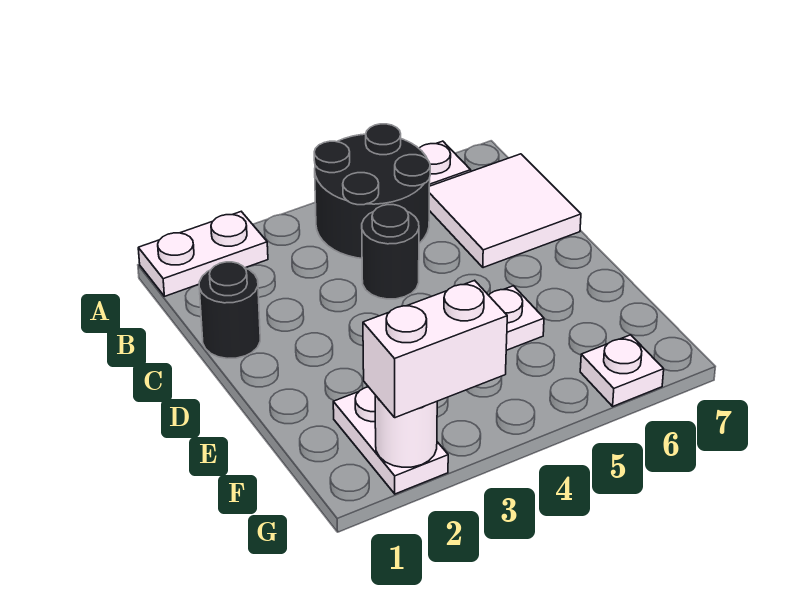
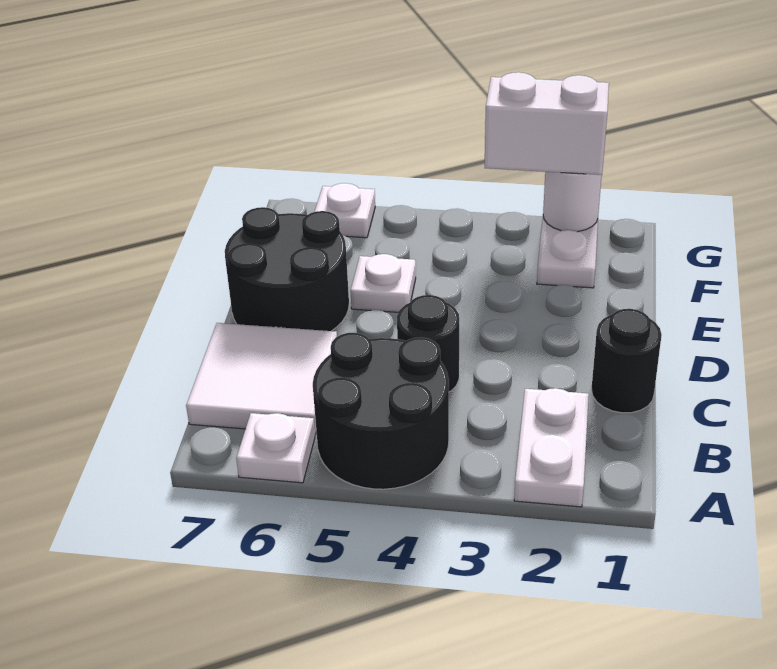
white plate A1:A2 level 1 -> white plate A2:B2 level 1
none -> black round brick D6:E7 level 1

